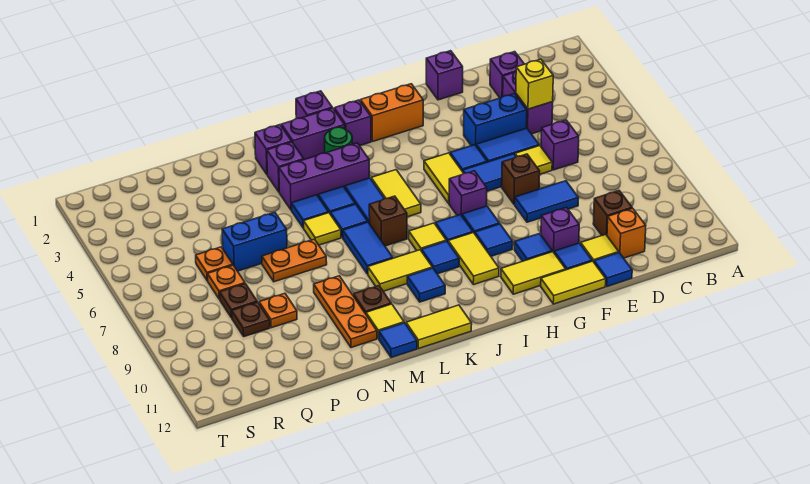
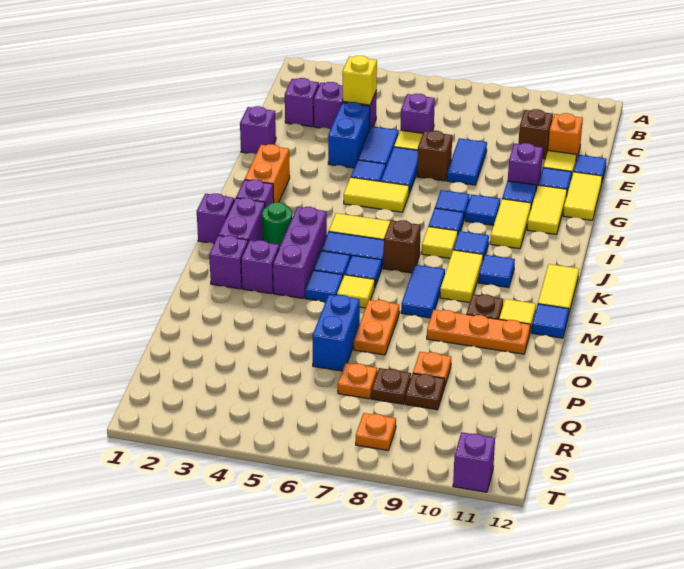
purple brick H7 level 1 -> purple brick T11 level 1
yellow tile I9:I10 level 1 -> yellow tile H10:I10 level 1
blue tile L7:L8 level 1 -> blue tile L8:M8 level 1
orange plate Q6 level 1 -> orange plate S8 level 1

